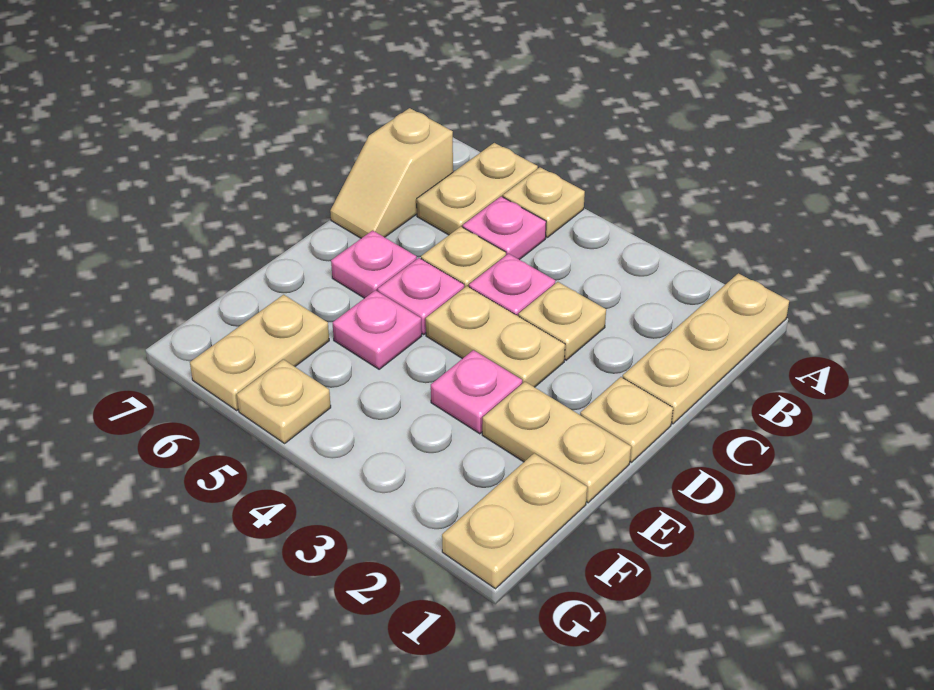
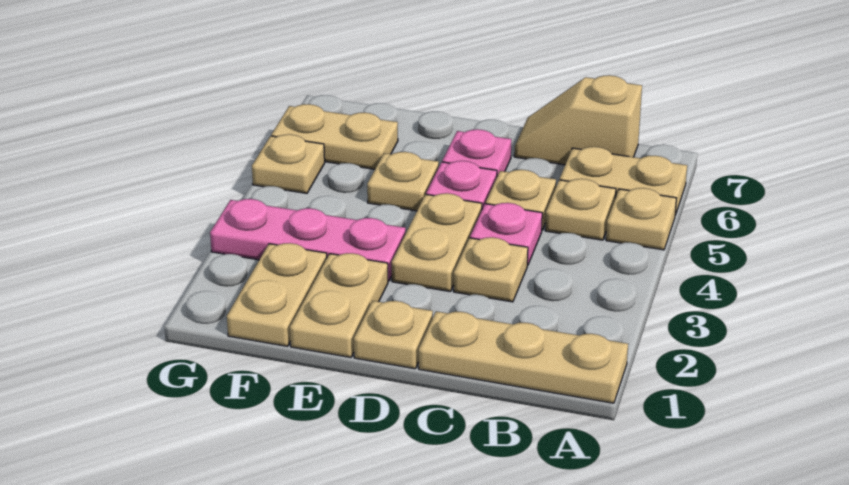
pink plate B5 level 1 -> tan plate B5 level 1
pink plate E3 level 1 -> pink plate E3:G3 level 1
pink plate E5 level 1 -> tan plate E5 level 1
tan plate F1:G1 level 1 -> tan plate F1:F2 level 1

